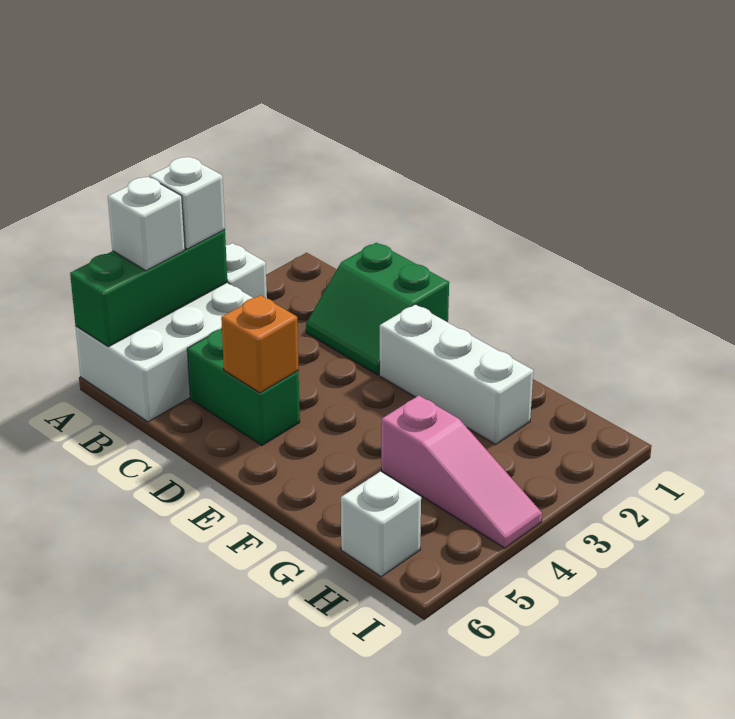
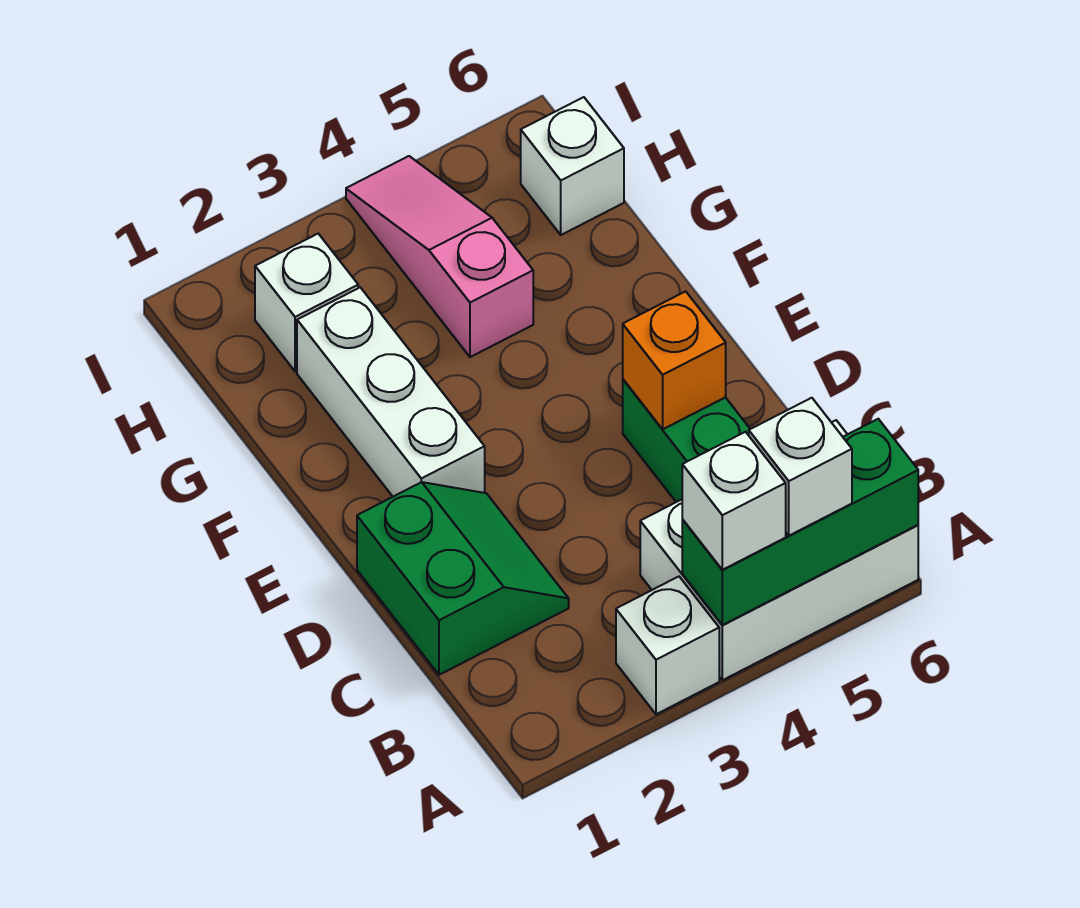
none -> white brick H2 level 1

